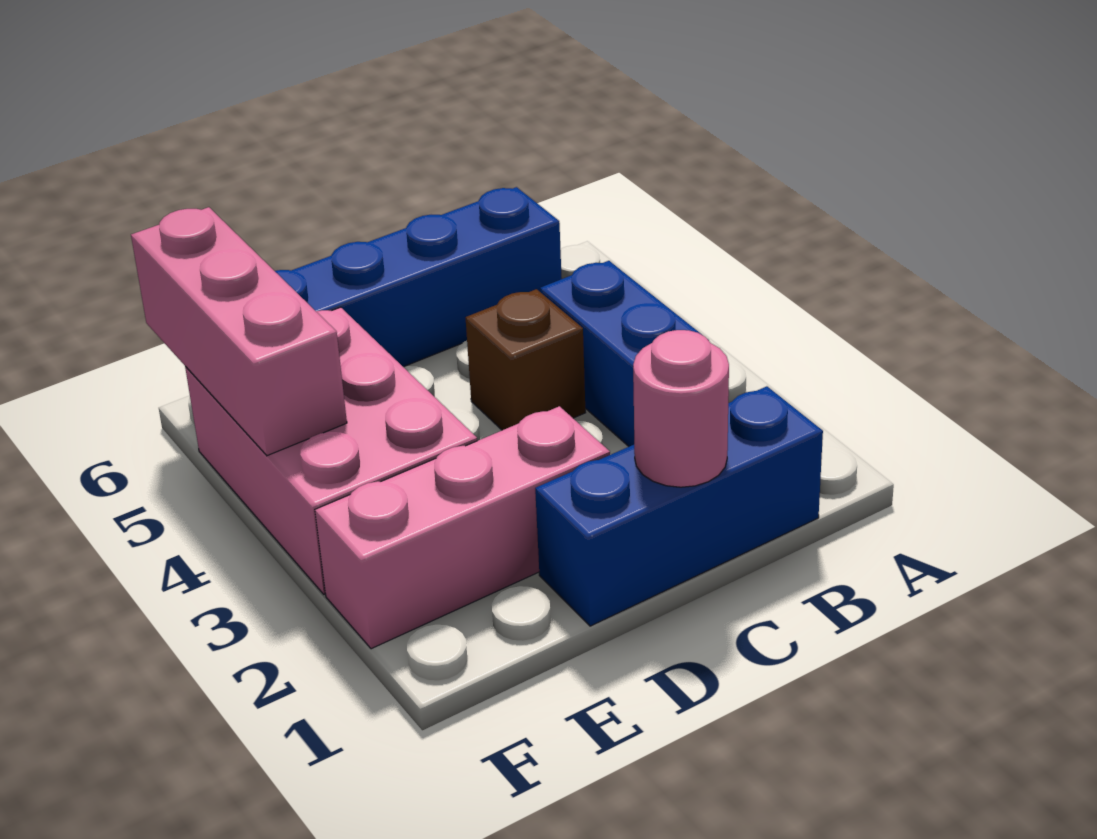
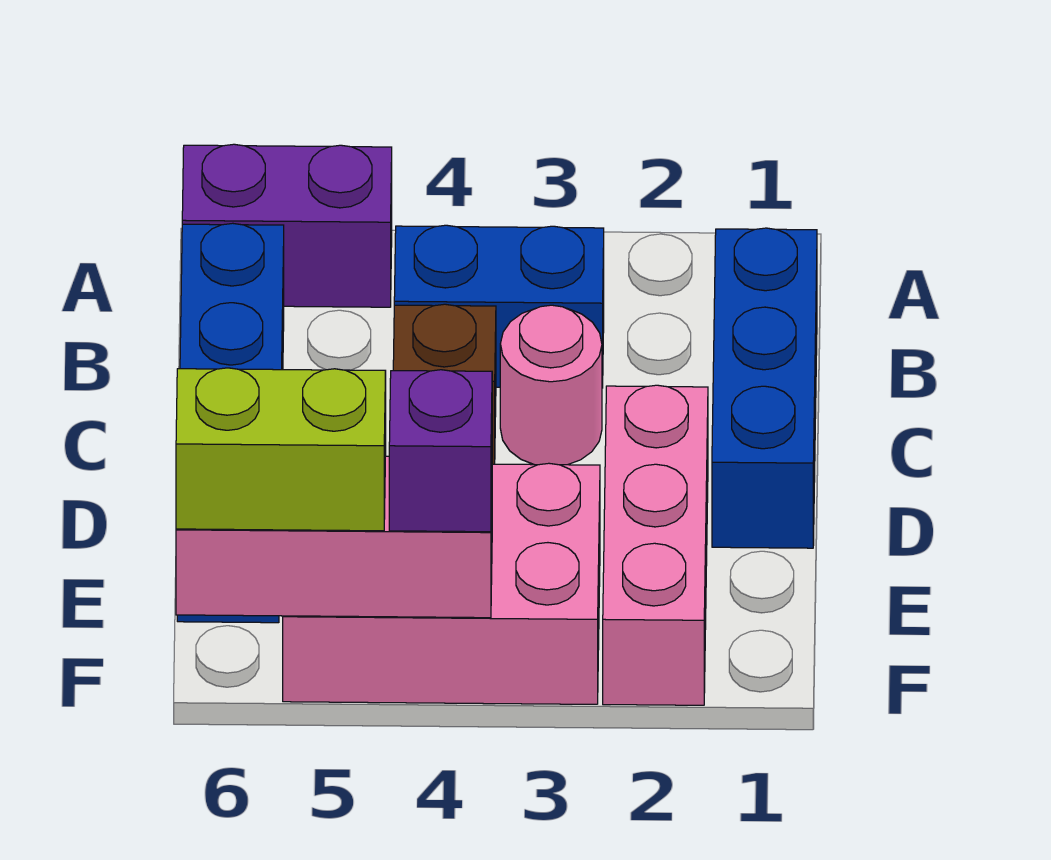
none -> purple brick A5:A6 level 1
pink round brick C1 level 2 -> pink round brick C3 level 1
none -> purple brick F4 level 3
none -> lime brick F5:F6 level 3

